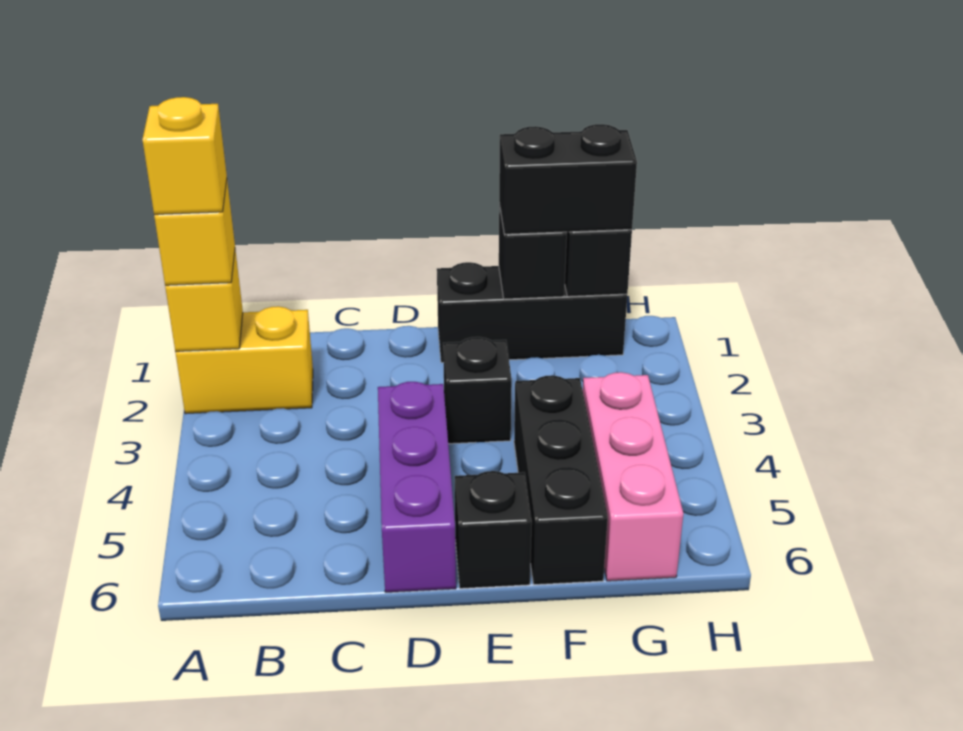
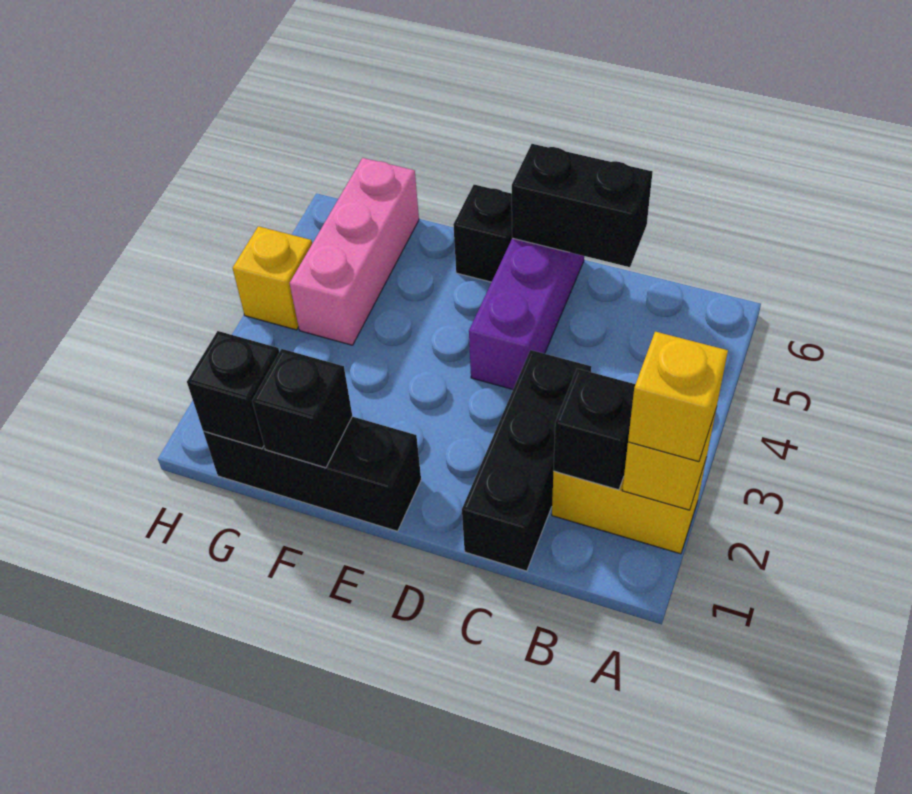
yellow brick A2 level 4 -> yellow brick H4 level 1
black brick E3 level 1 -> black brick B2 level 2
black brick F1:G1 level 3 -> black brick C6:D6 level 2
black brick F4:F6 level 1 -> black brick C1:C3 level 1

